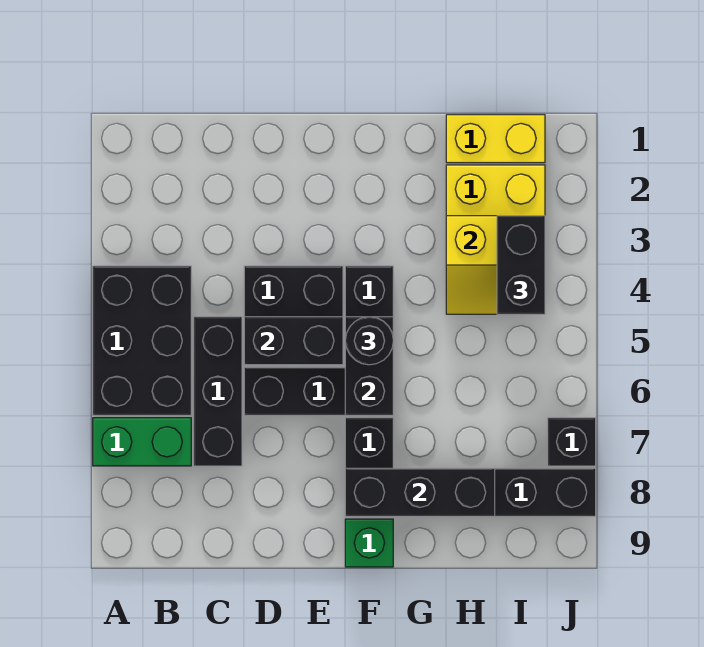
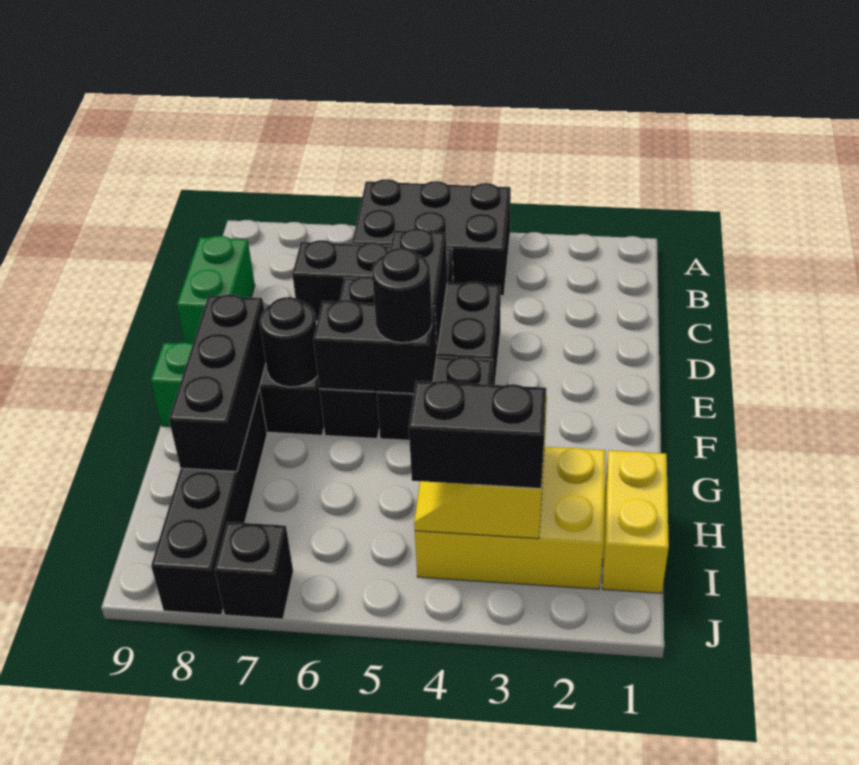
green brick A7:B7 level 1 -> green brick C9:D9 level 1
none -> black round brick F7 level 2

